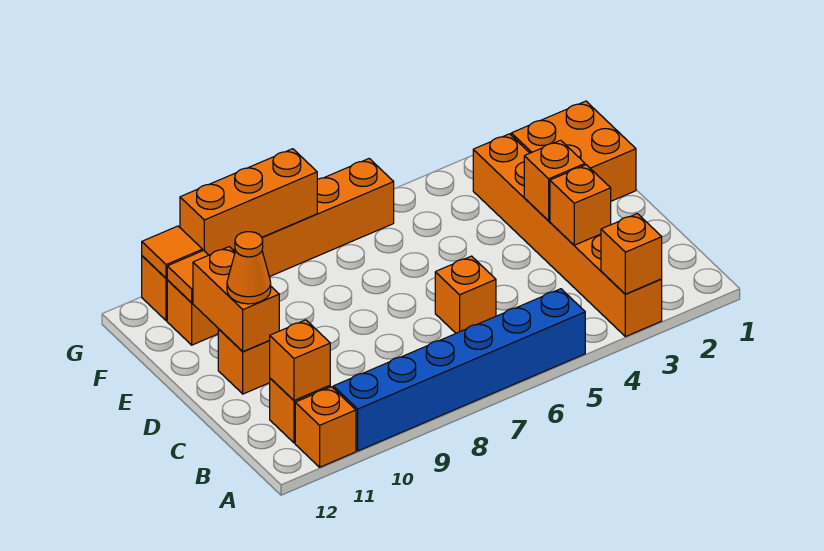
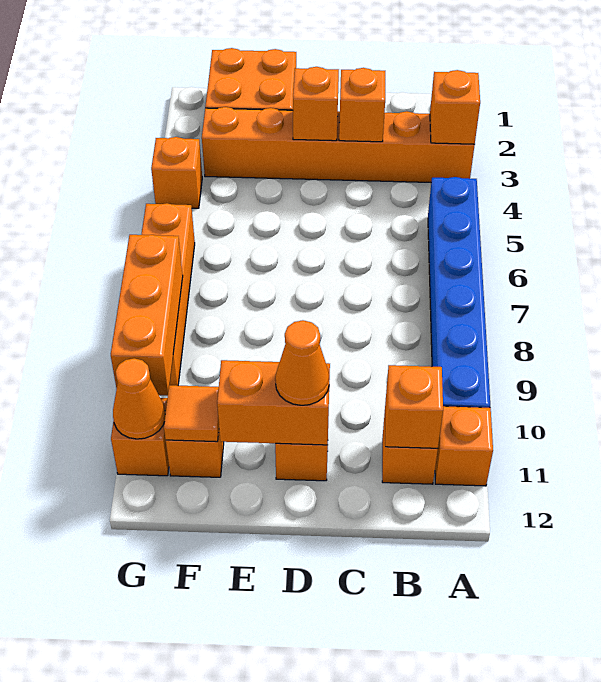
orange brick C6 level 1 -> orange brick G4 level 1
orange tile G11 level 2 -> orange cone G11 level 2

